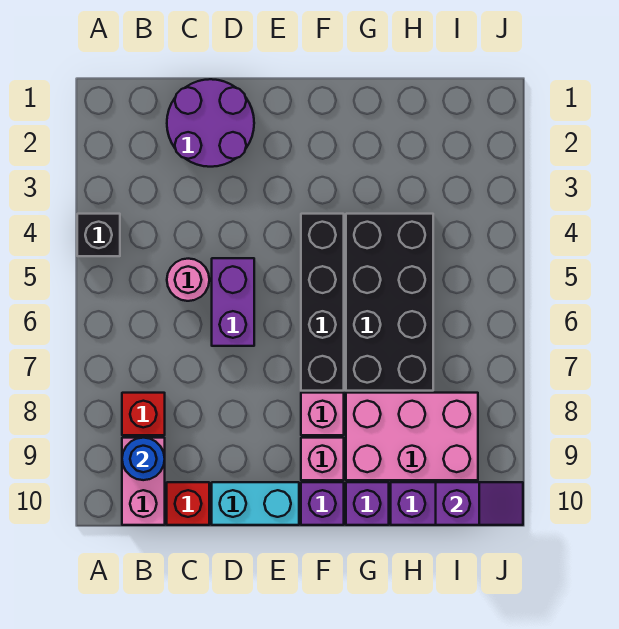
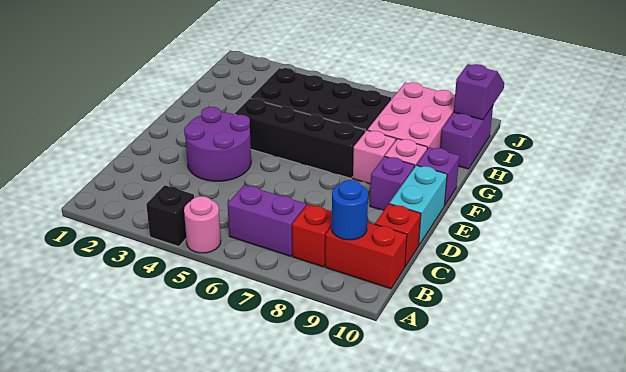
pink brick B9:B10 level 1 -> red brick B9:B10 level 1
purple round brick C1:D2 level 1 -> purple round brick D3:E4 level 1
pink round brick C5 level 1 -> pink round brick A5 level 1
purple brick D5:D6 level 1 -> purple brick B6:B7 level 1
purple brick G10 level 1 -> purple brick E9 level 1

